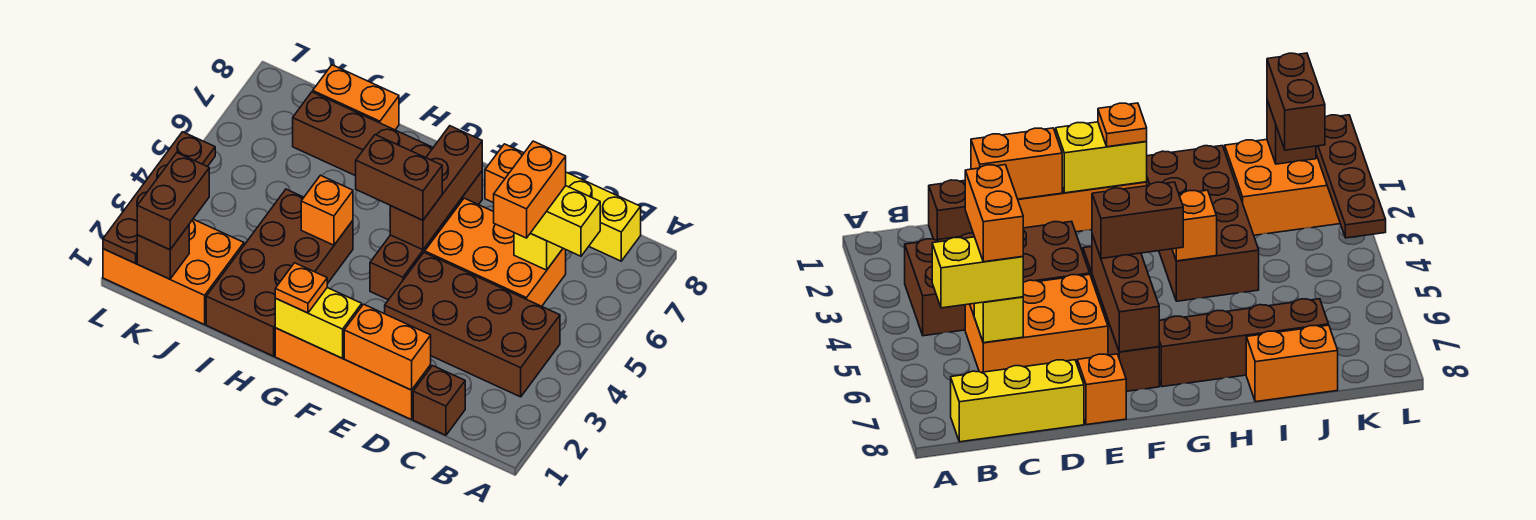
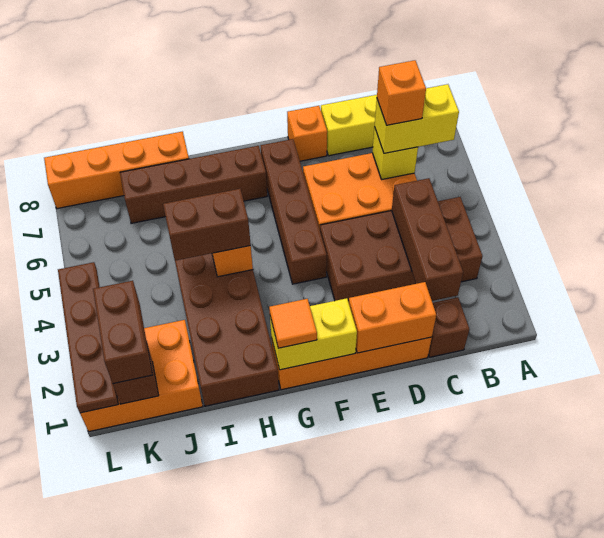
orange brick C5:C6 level 4 -> orange brick C6 level 4
brown brick F5:F7 level 2 -> brown brick C2:C4 level 2
brown brick F5:G5 level 3 -> brown brick H4:I4 level 3
orange plate G1 level 3 -> orange tile G1 level 3
orange brick I8:J8 level 1 -> orange brick I8:L8 level 1

